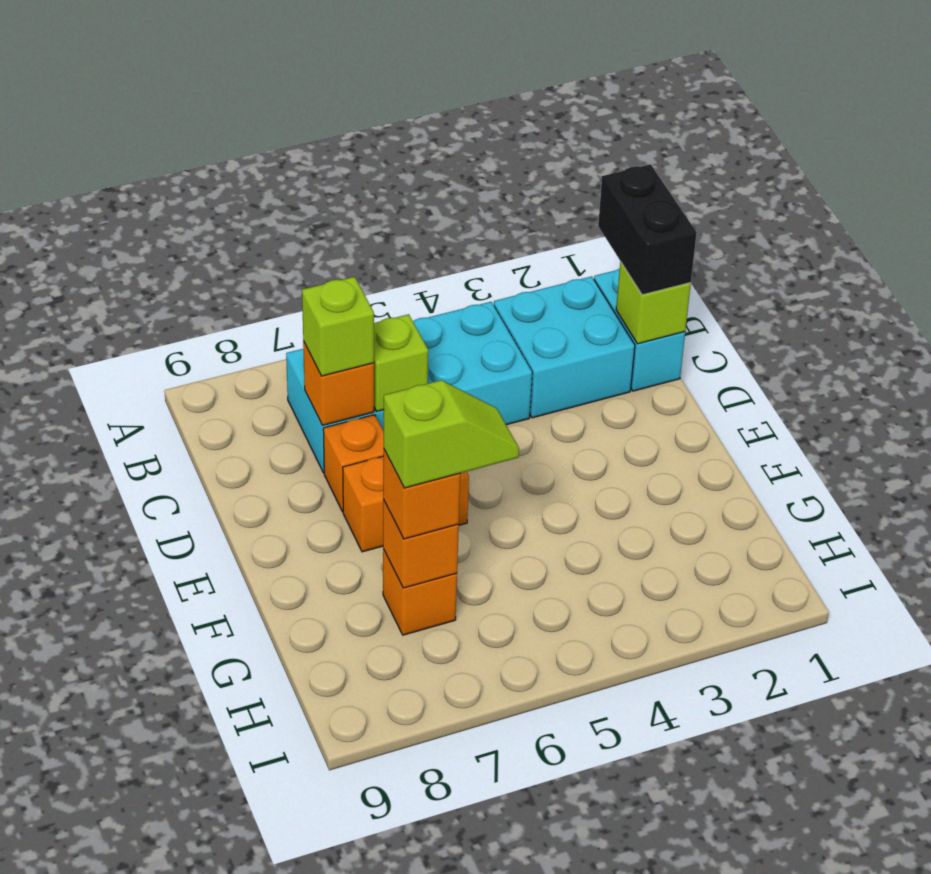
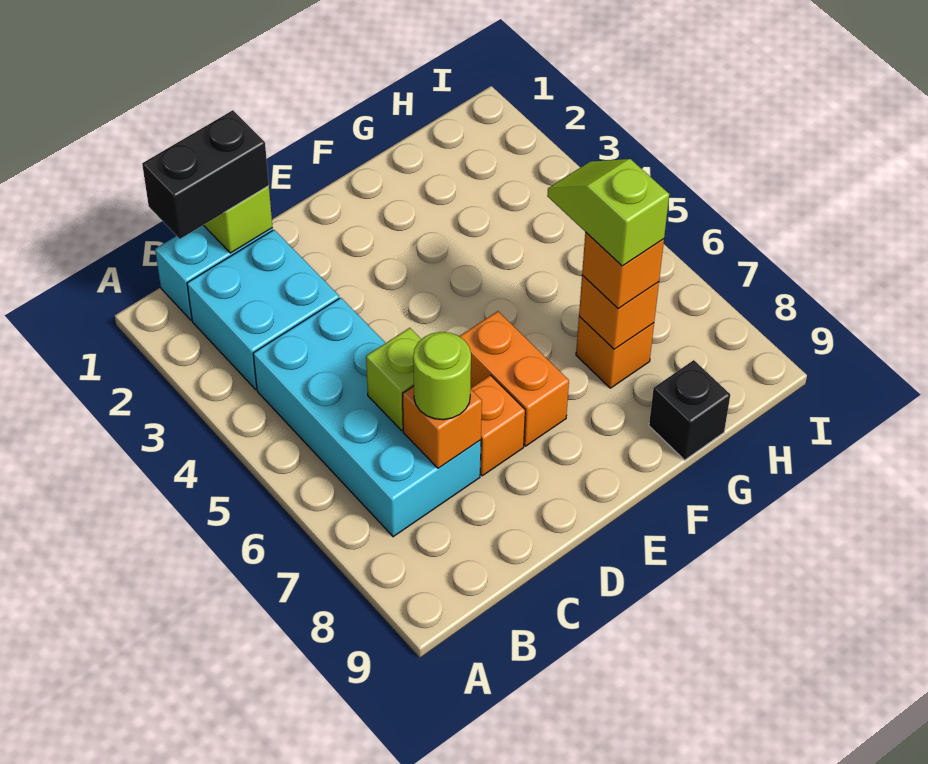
lime brick C7 level 3 -> lime round brick C7 level 3
none -> black brick G9 level 1

